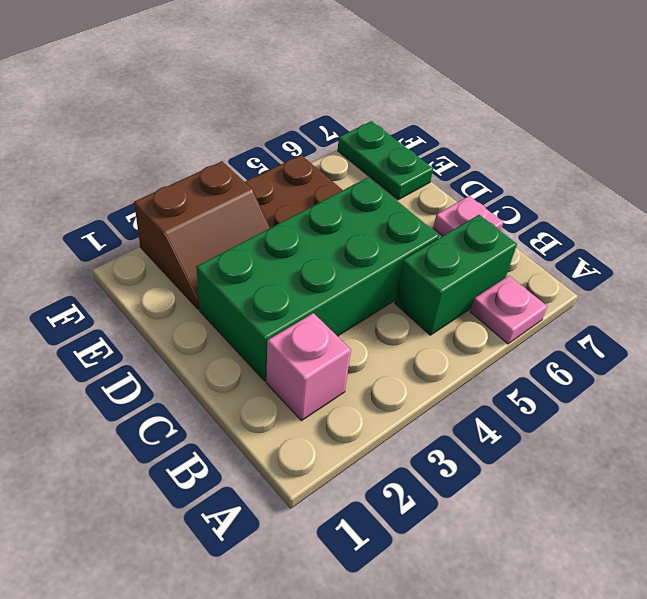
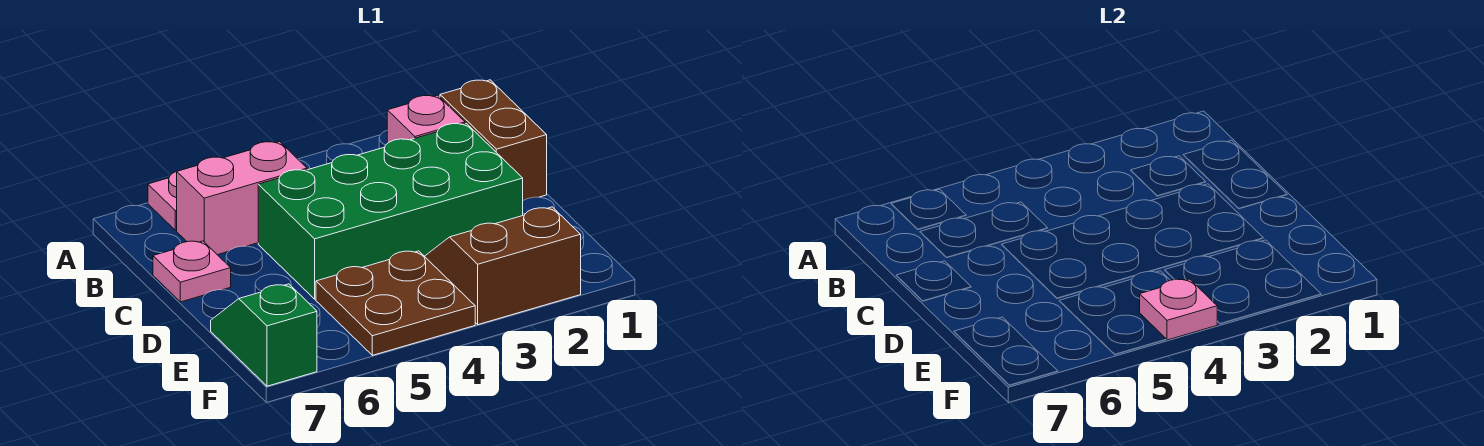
none -> brown brick B1:C1 level 1
green brick B5:B6 level 1 -> pink brick B5:B6 level 1
green plate E7:F7 level 1 -> green slope E7:F7 level 1 top F
none -> pink plate F4 level 2

